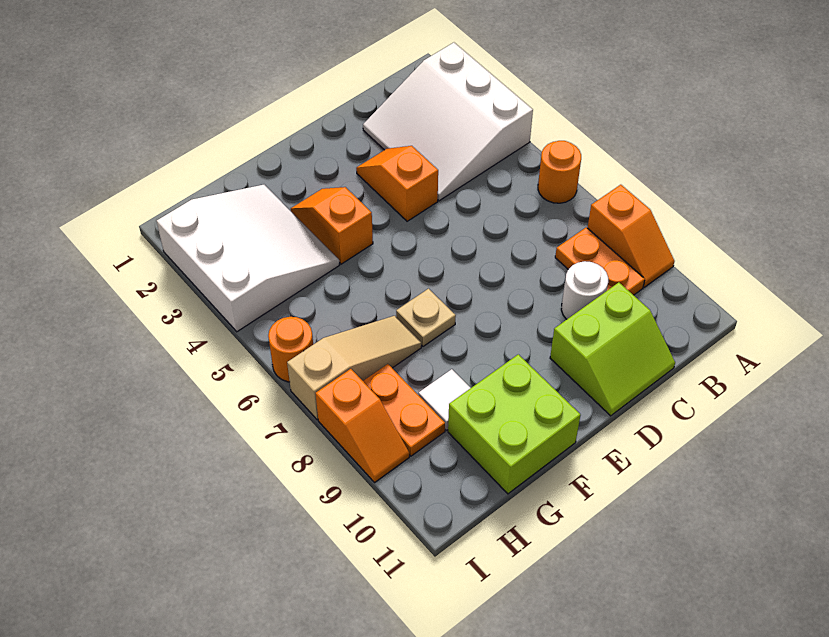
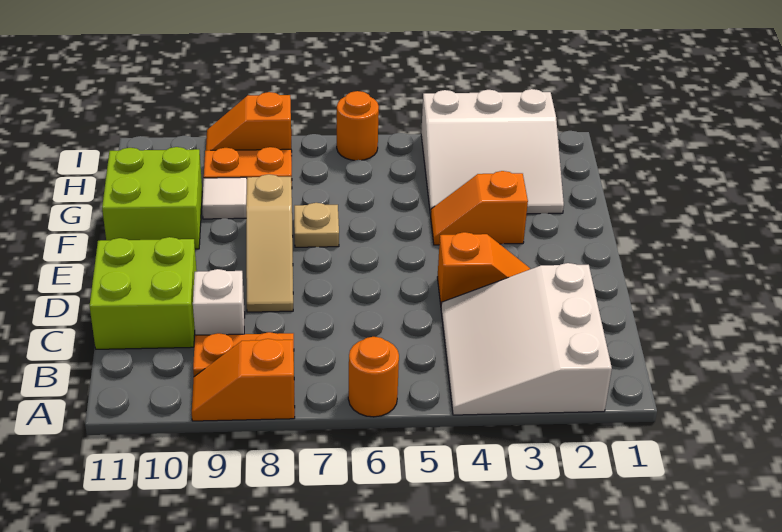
white slope A2:C4 level 1 top A -> white slope A2:C4 level 1 top 2
white round brick C9 level 1 -> white brick C9 level 1
lime slope C10:D11 level 1 top 10 -> lime brick C10:D11 level 1
orange slope F3:F4 level 1 top 4 -> orange slope F3:F4 level 1 top 3
tan slope G7:I7 level 1 top I -> tan slope D8:F8 level 1 top F

